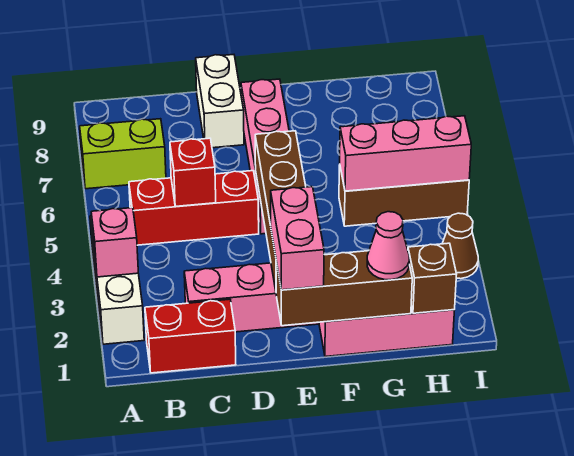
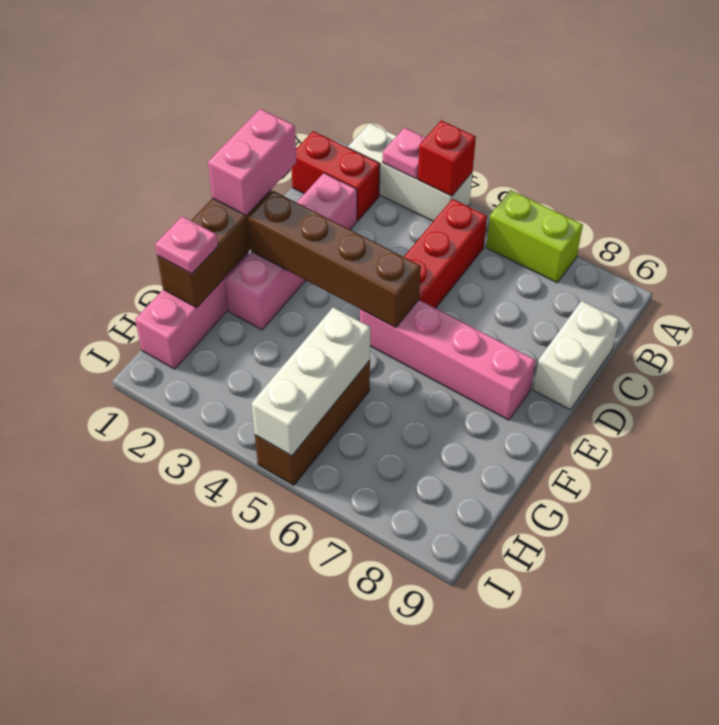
pink brick A3 level 2 -> pink plate A3 level 2
lime brick A7:B7 level 1 -> lime brick A6:A7 level 1
red brick B1:C1 level 1 -> red brick B1:B2 level 1
red brick C5 level 2 -> red brick A4 level 2
white brick D8:D9 level 1 -> white brick C9:D9 level 1
pink brick E1:E2 level 3 -> pink brick D1:E1 level 3
pink cone G1 level 3 -> pink plate G1 level 3
pink brick G5:I5 level 2 -> white brick G5:I5 level 2
brown brick H1 level 2 -> none
brown cone I3 level 1 -> none

